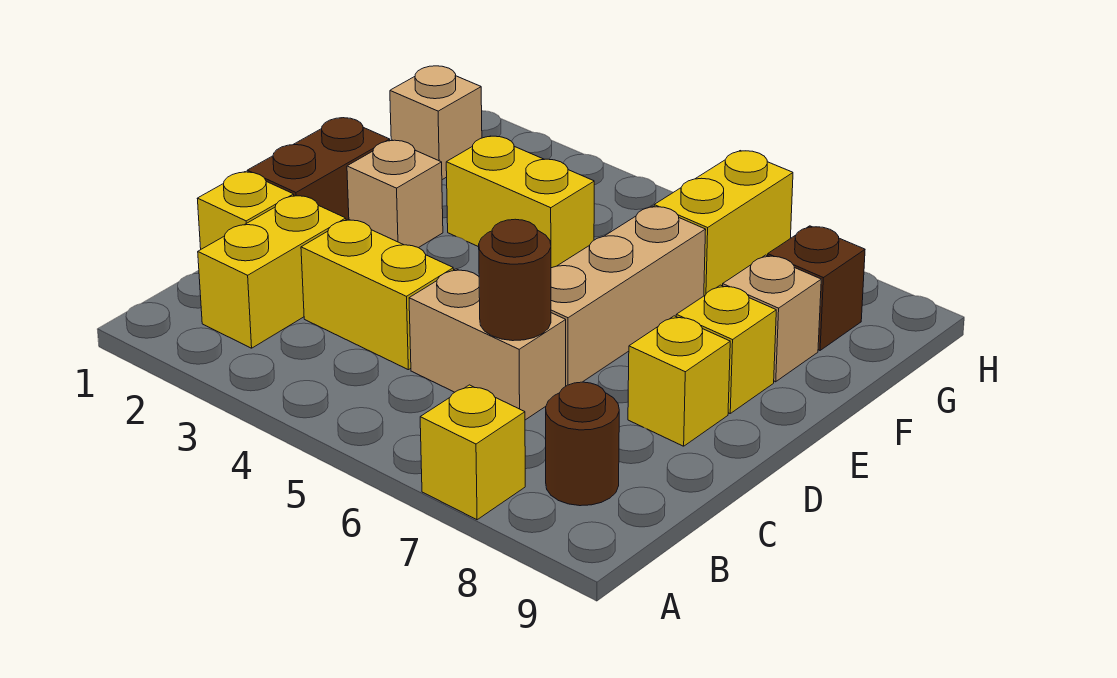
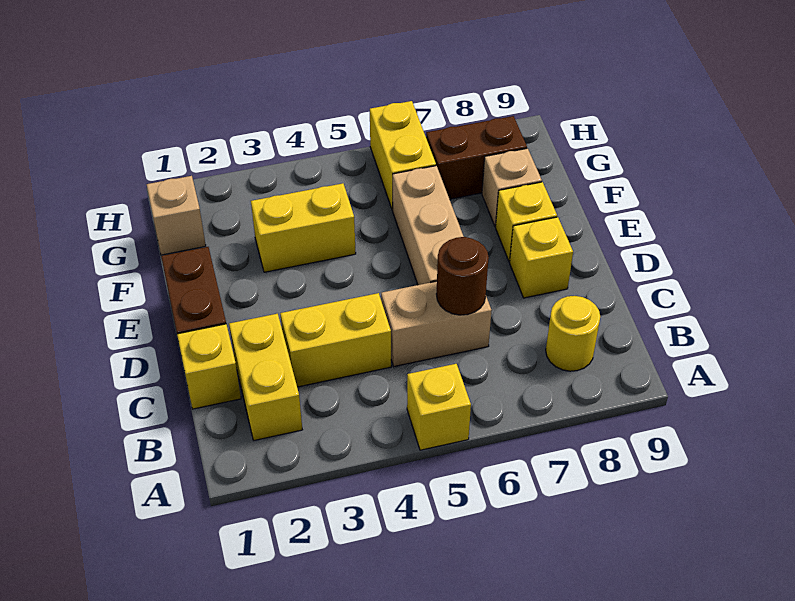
yellow brick A7 level 1 -> yellow brick A5 level 1
brown round brick B8 level 1 -> yellow round brick B8 level 1
tan brick E2 level 1 -> none
brown brick G8 level 1 -> brown brick G7:G8 level 1

